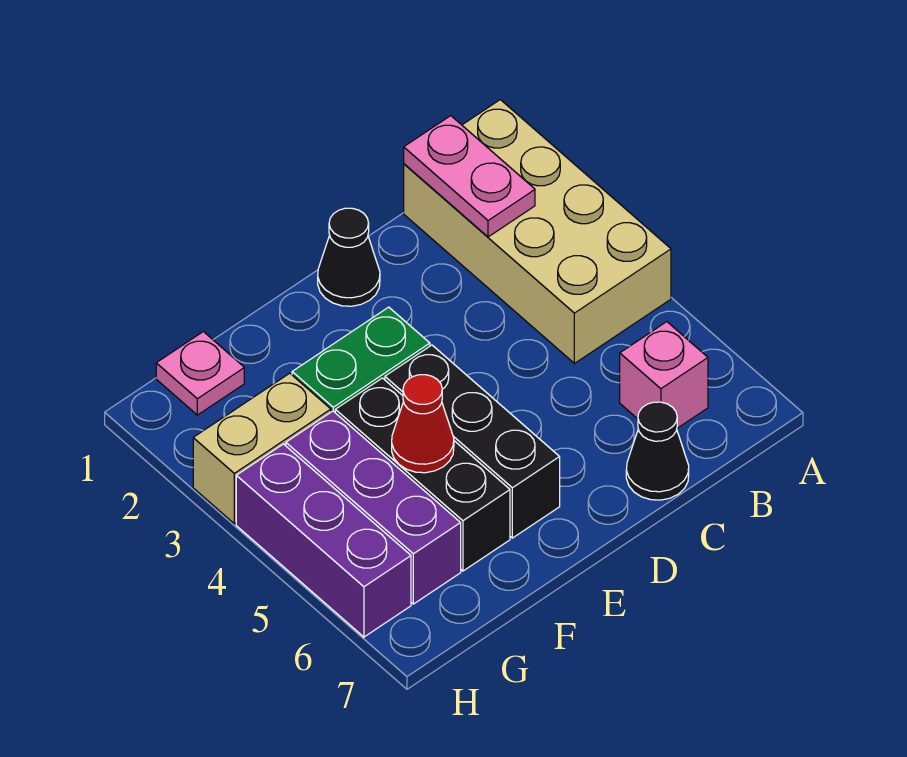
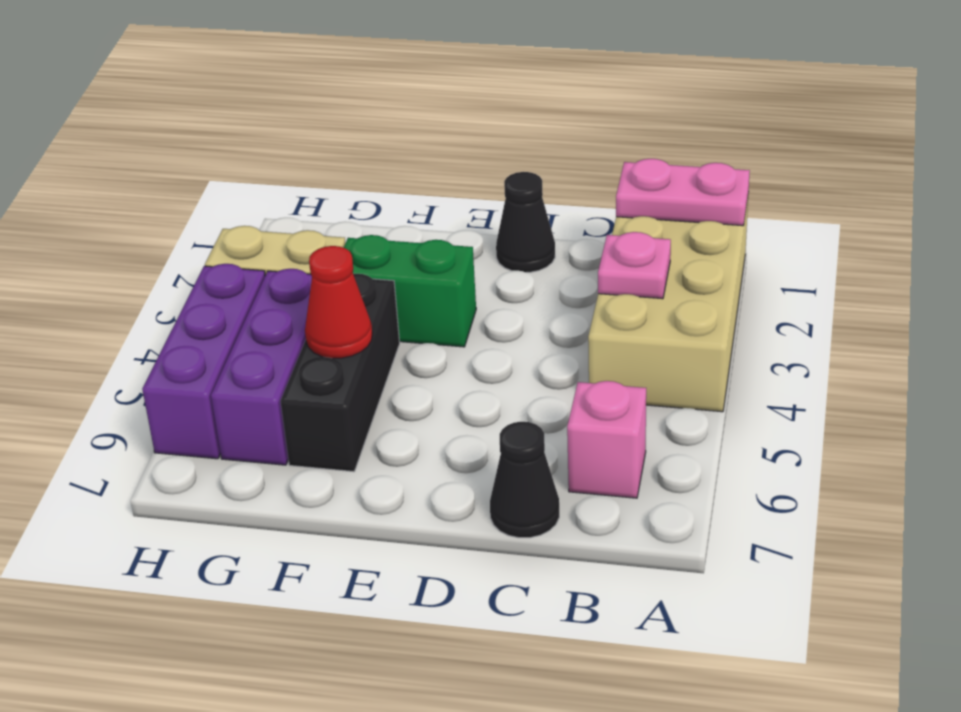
pink plate B1:B2 level 2 -> pink plate A1:B1 level 2
black brick E4:E6 level 1 -> none
pink plate G1 level 1 -> pink plate B3 level 2

